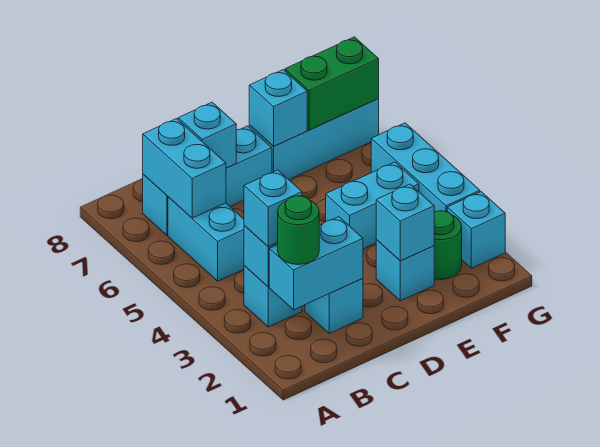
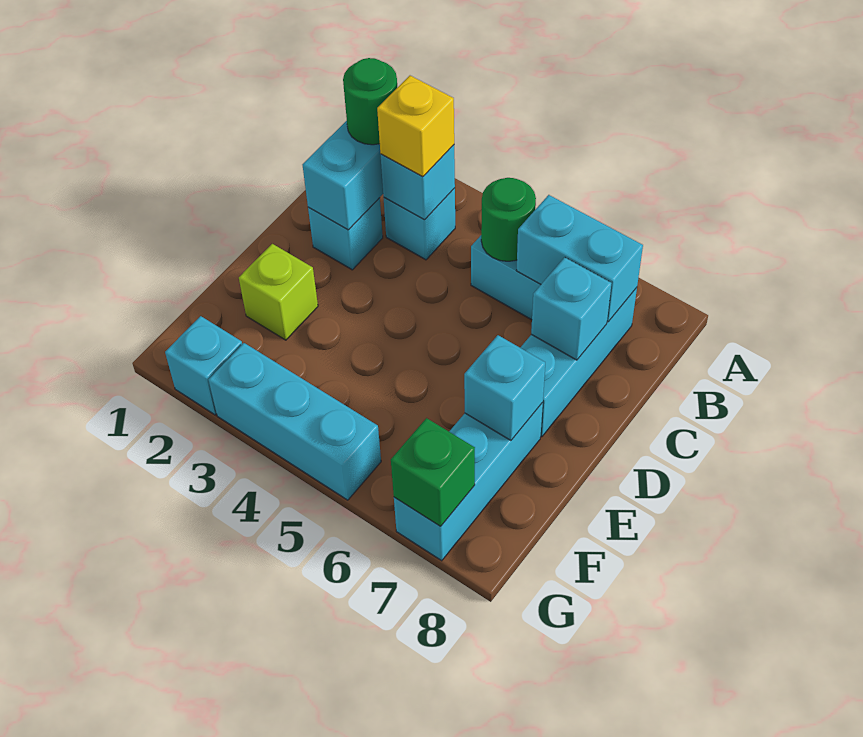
cyan brick B3 level 3 -> yellow brick B3 level 3
cyan brick E2 level 1 -> lime brick E2 level 1
cyan brick E2 level 2 -> none
cyan brick E4:F4 level 1 -> none
green round brick F2 level 1 -> green round brick B5 level 2
green brick F7:G7 level 2 -> green brick G7 level 2

